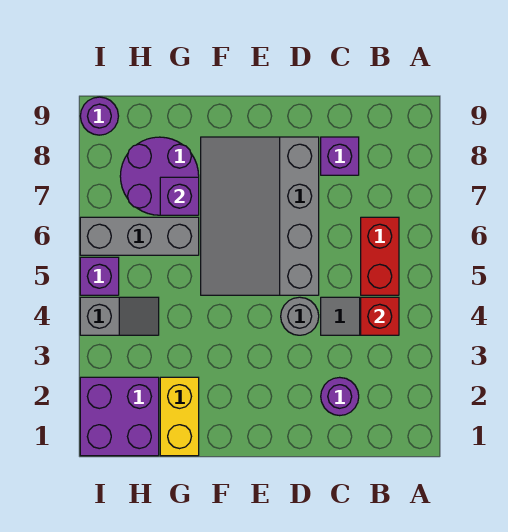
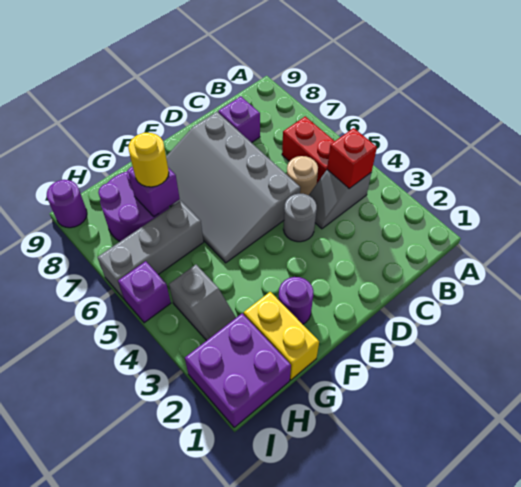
purple round brick C2 level 1 -> purple round brick F2 level 1
none -> tan round brick C5 level 1
none -> yellow round brick G7 level 3
grey slope H4:I4 level 1 top I -> grey slope H3:H4 level 1 top 4

